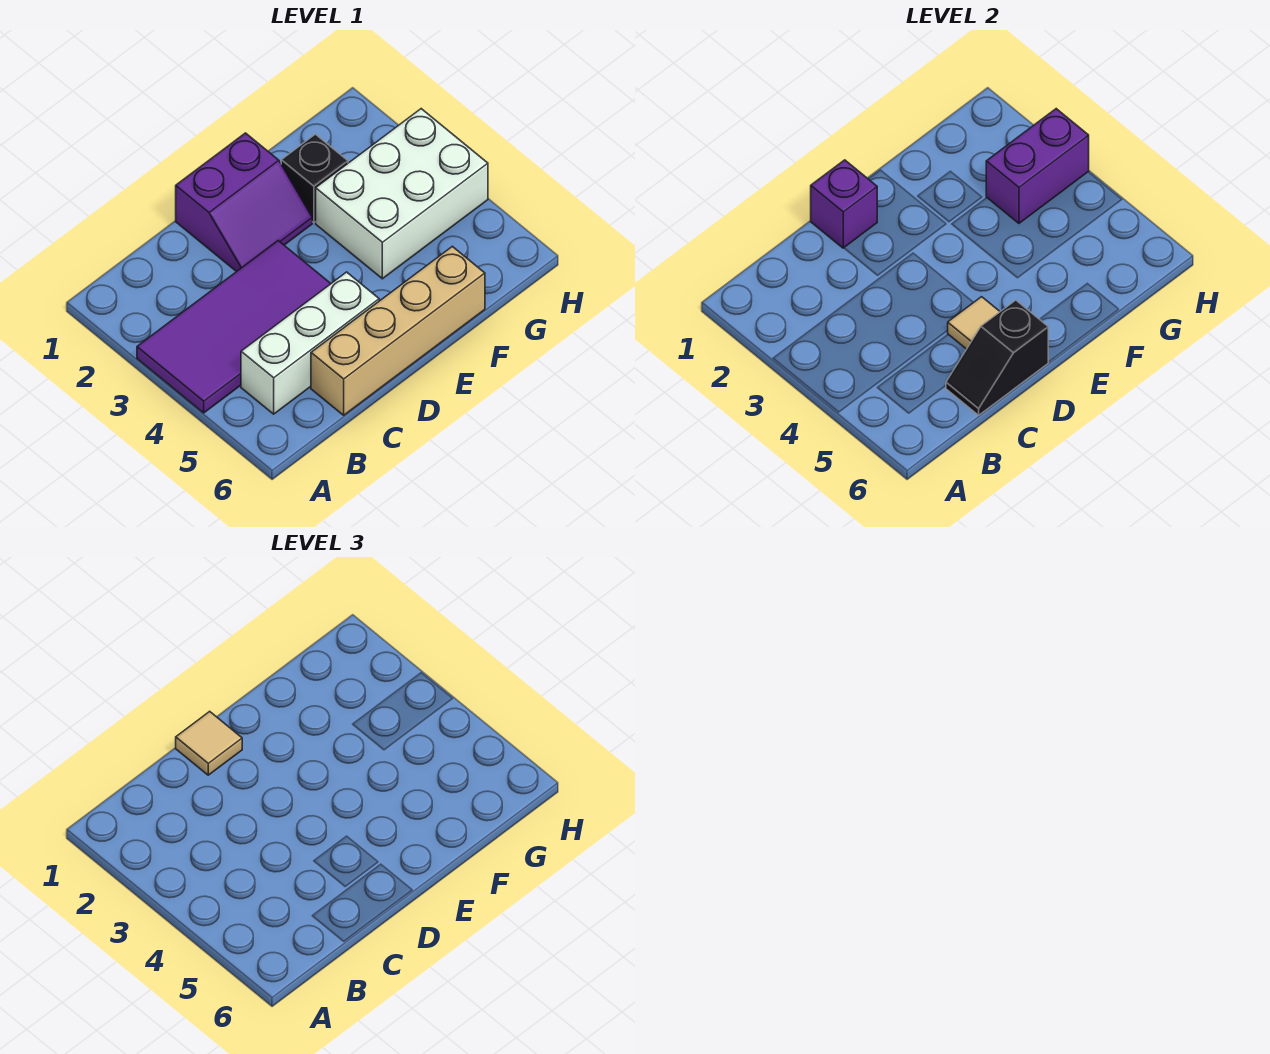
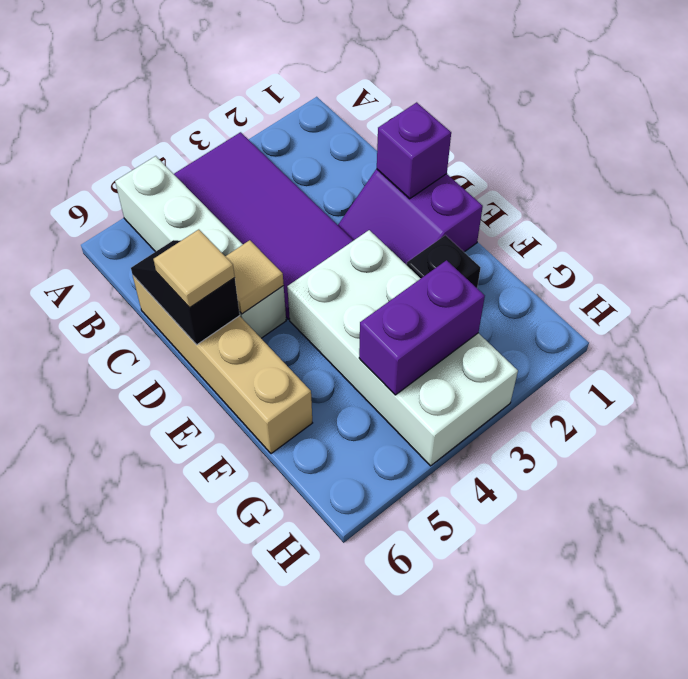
white brick B5:D5 level 1 -> white brick A5:D5 level 1
tan tile D1 level 3 -> tan tile D6 level 3
white brick F3:H4 level 1 -> white brick E3:H4 level 1
purple brick G3:H3 level 2 -> purple brick G3:G4 level 2

